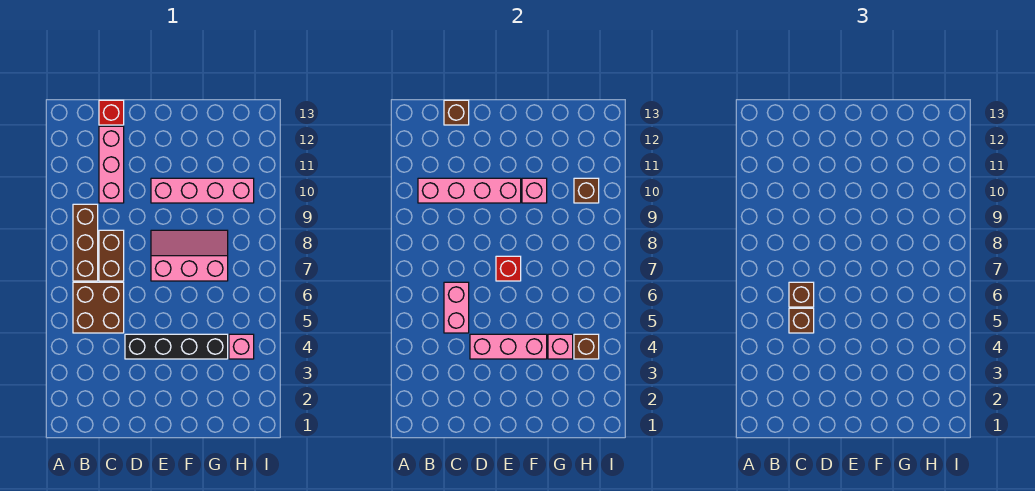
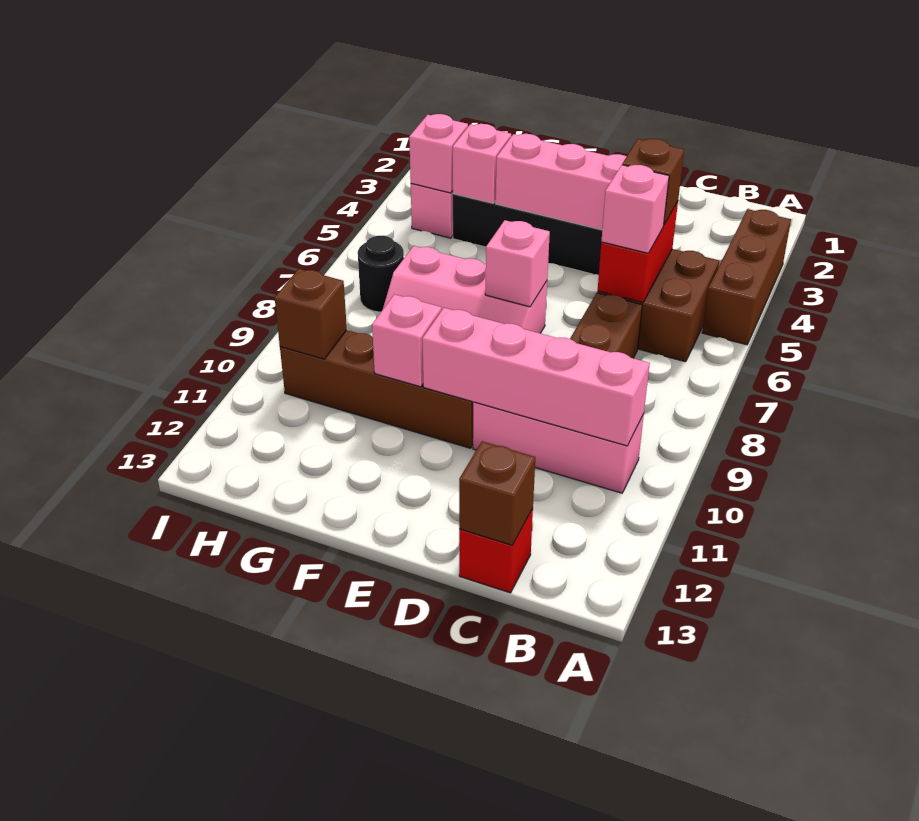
brown brick B7:B9 level 1 -> brown brick A3:A5 level 1
pink brick C5:C6 level 2 -> red brick C5:C6 level 2
brown brick C6 level 3 -> pink brick C6 level 3
pink brick C10:C12 level 1 -> pink brick B10:D10 level 1
red brick E7 level 2 -> pink brick E7 level 2
pink brick E10:H10 level 1 -> brown brick E10:H10 level 1
brown brick H4 level 2 -> pink brick H4 level 2
none -> black round brick H7 level 1

